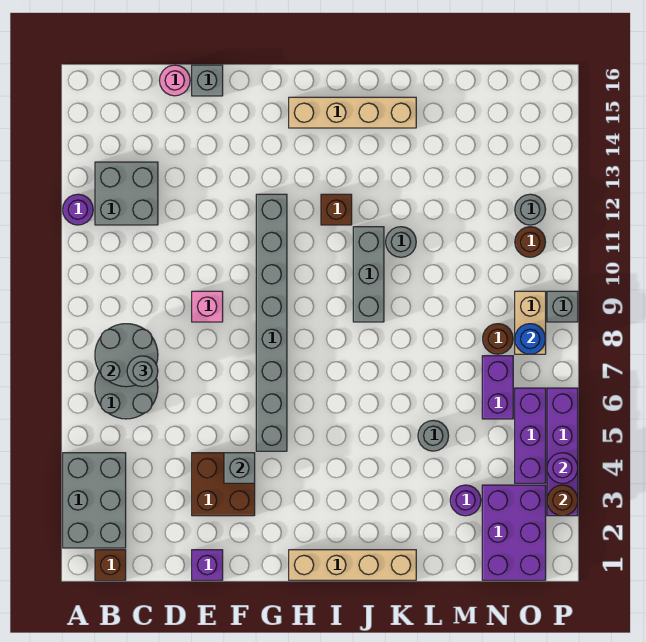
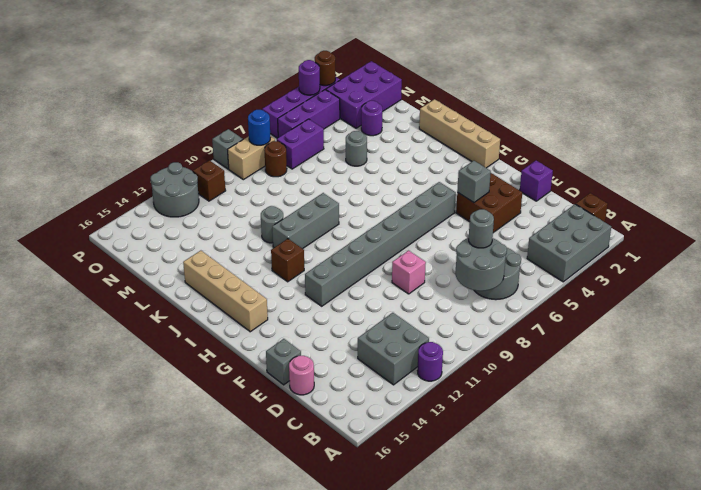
brown round brick O11 level 1 -> brown brick O11 level 1
grey round brick O12 level 1 -> grey round brick O12:P13 level 1

